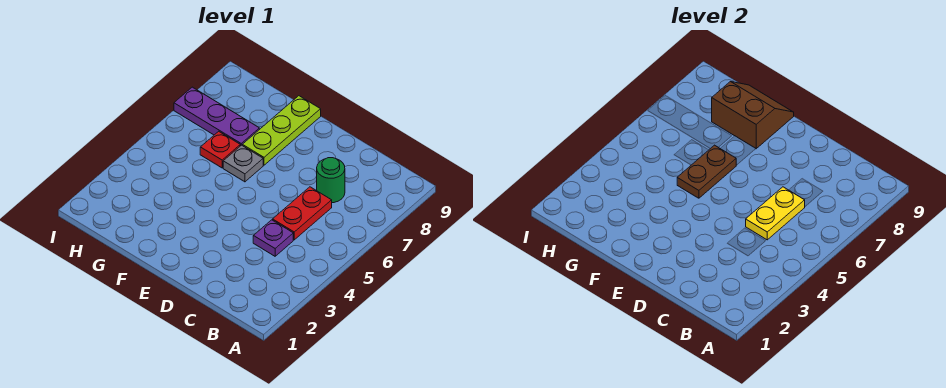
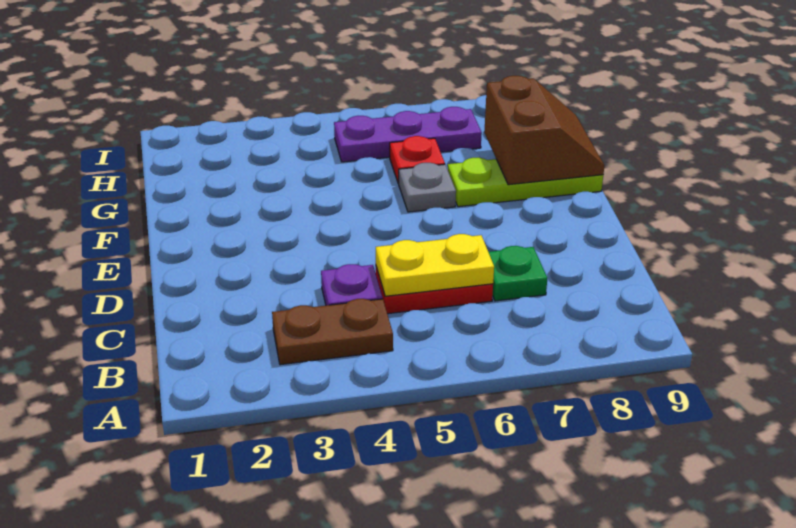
green round brick C7 level 1 -> green plate C7 level 1
brown plate F5:F6 level 2 -> brown plate B3:B4 level 1
purple plate G7:I7 level 1 -> purple plate H5:H7 level 1

